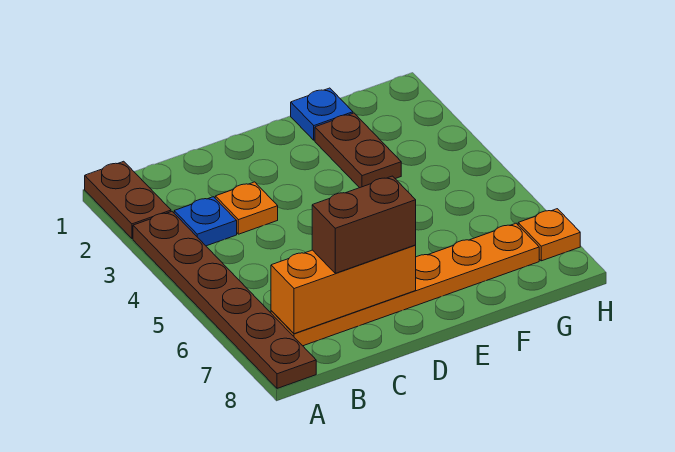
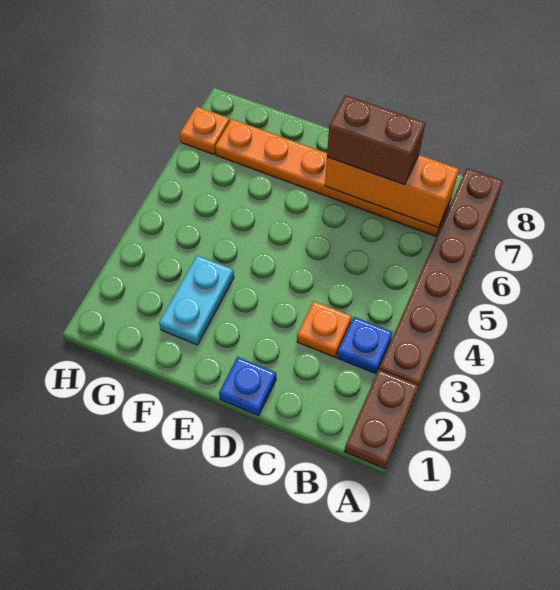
blue plate F1 level 1 -> blue plate D1 level 1
brown plate F2:F3 level 1 -> cyan plate F2:F3 level 1

